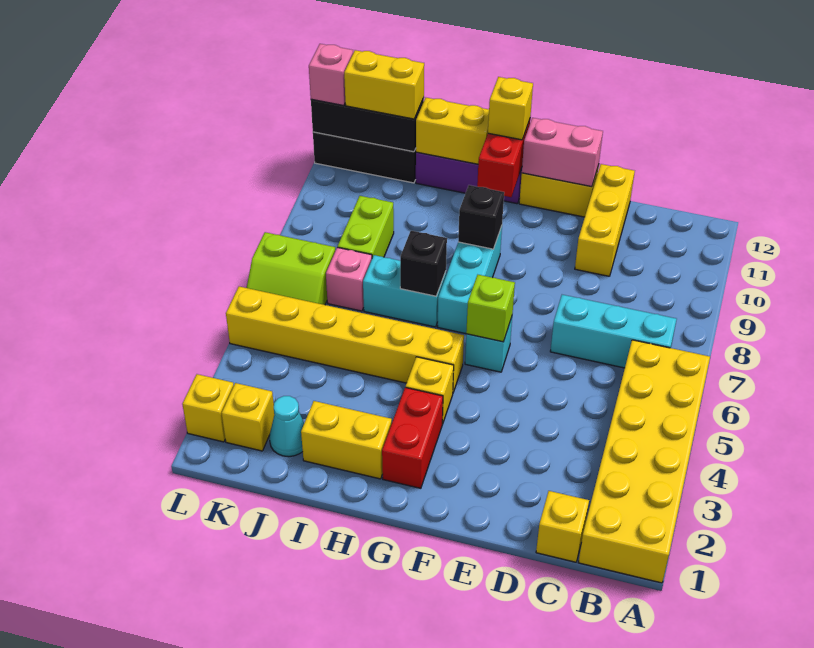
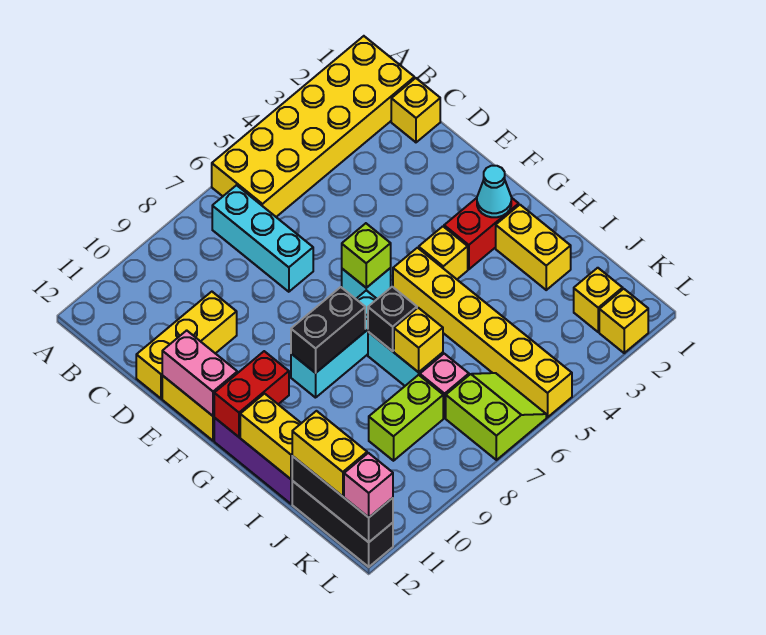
black brick G9 level 2 -> black brick G8:G9 level 2
yellow brick G12 level 3 -> yellow brick I7 level 2
cyan cone J2 level 1 -> cyan cone G2 level 2

